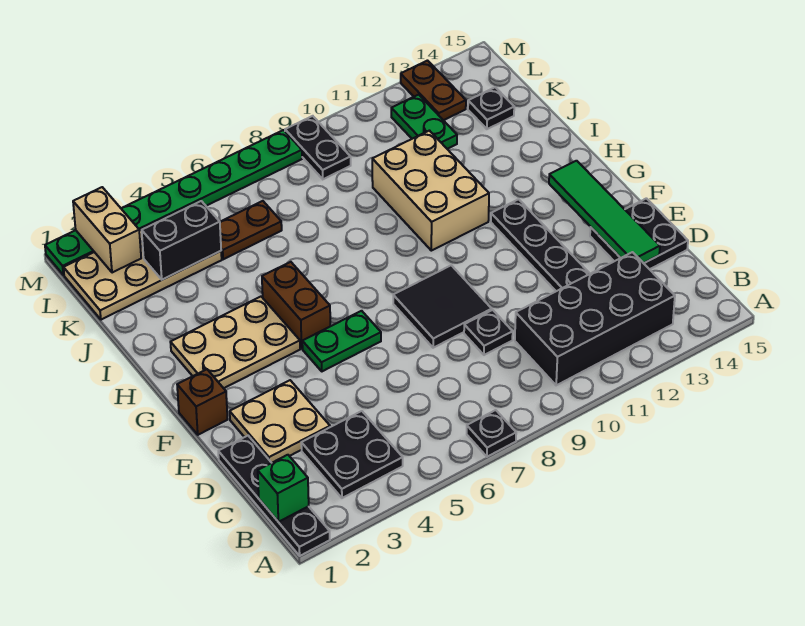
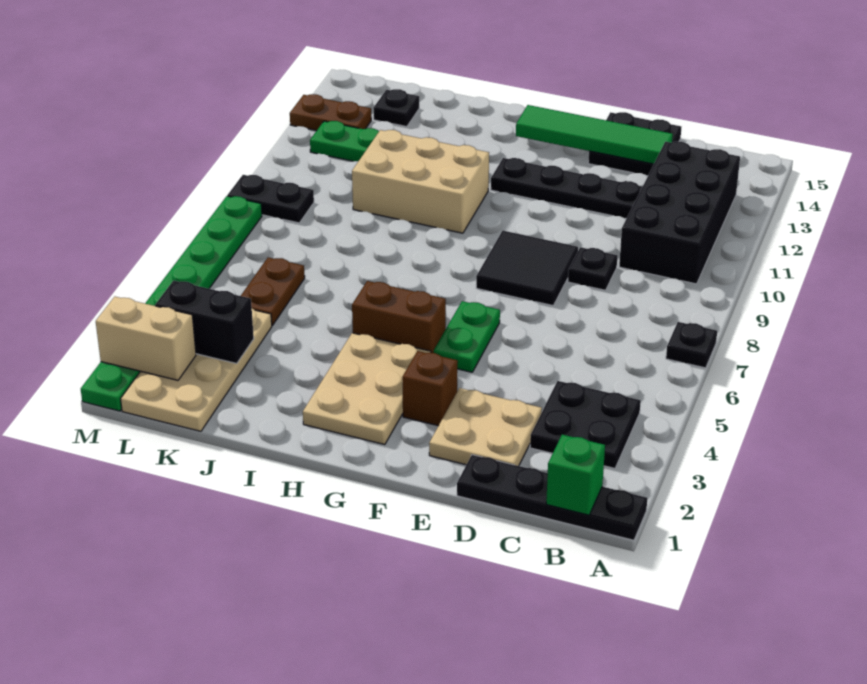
brown brick F1 level 1 -> brown brick F3 level 1
black brick K3:K4 level 2 -> black brick K3:L3 level 2

